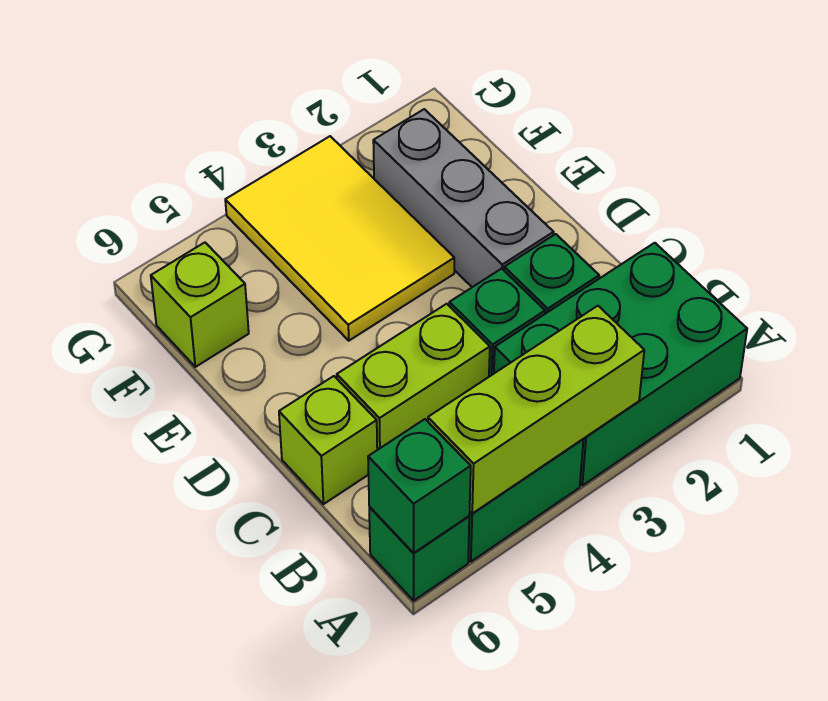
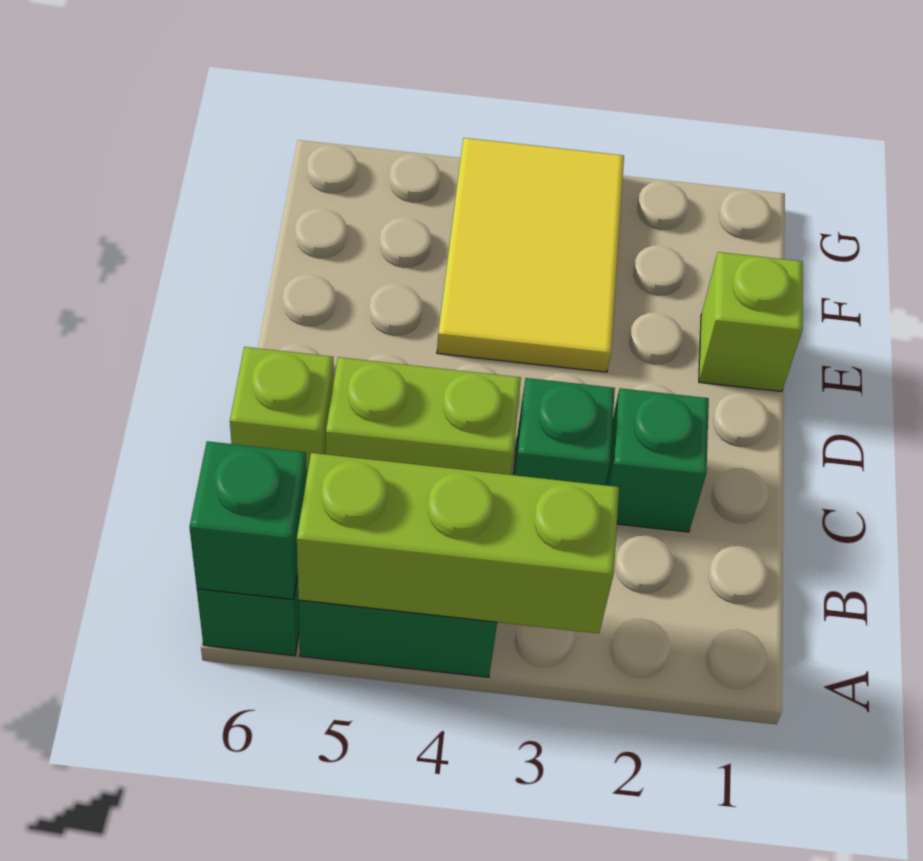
green brick A1:B3 level 1 -> none
grey brick D2:F2 level 1 -> none
lime brick F6 level 1 -> lime brick E1 level 1

